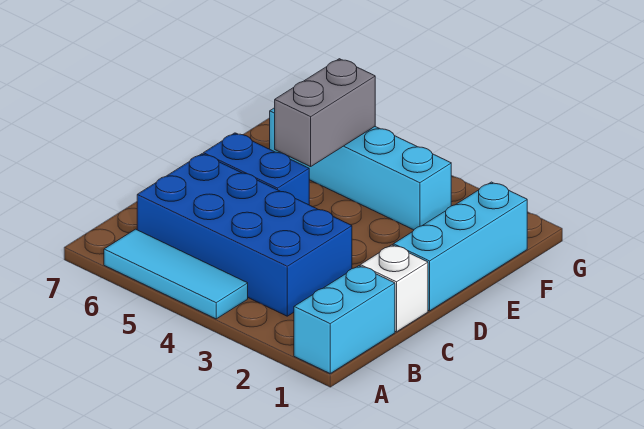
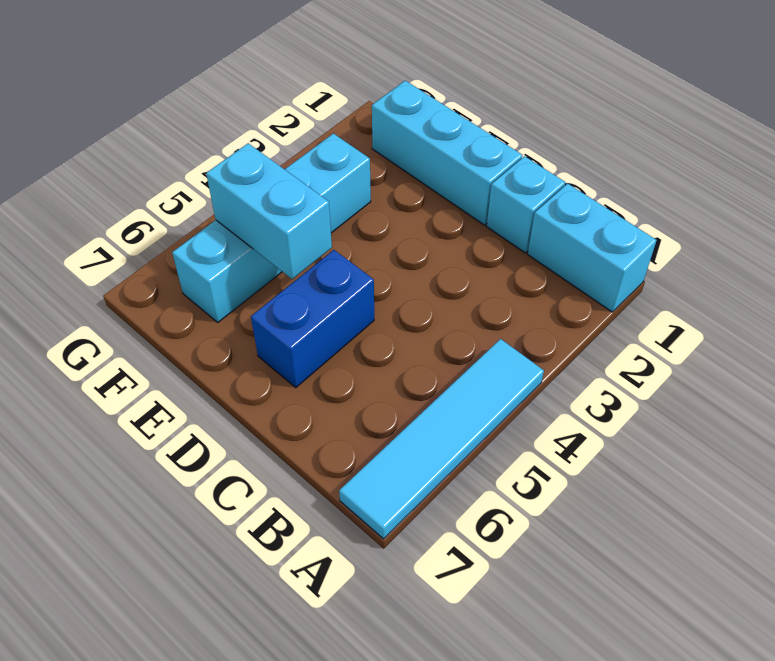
cyan tile A4:A6 level 1 -> cyan tile A4:A7 level 1
blue brick B3:C6 level 1 -> none
white brick C1 level 1 -> cyan brick C1 level 1
grey brick E5:F5 level 2 -> cyan brick E5:F5 level 2

